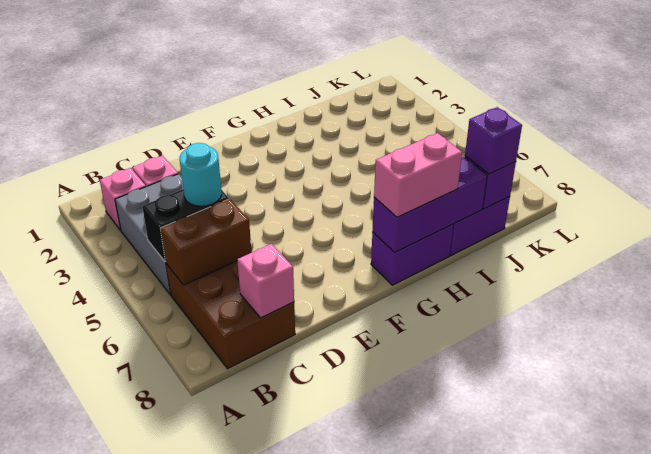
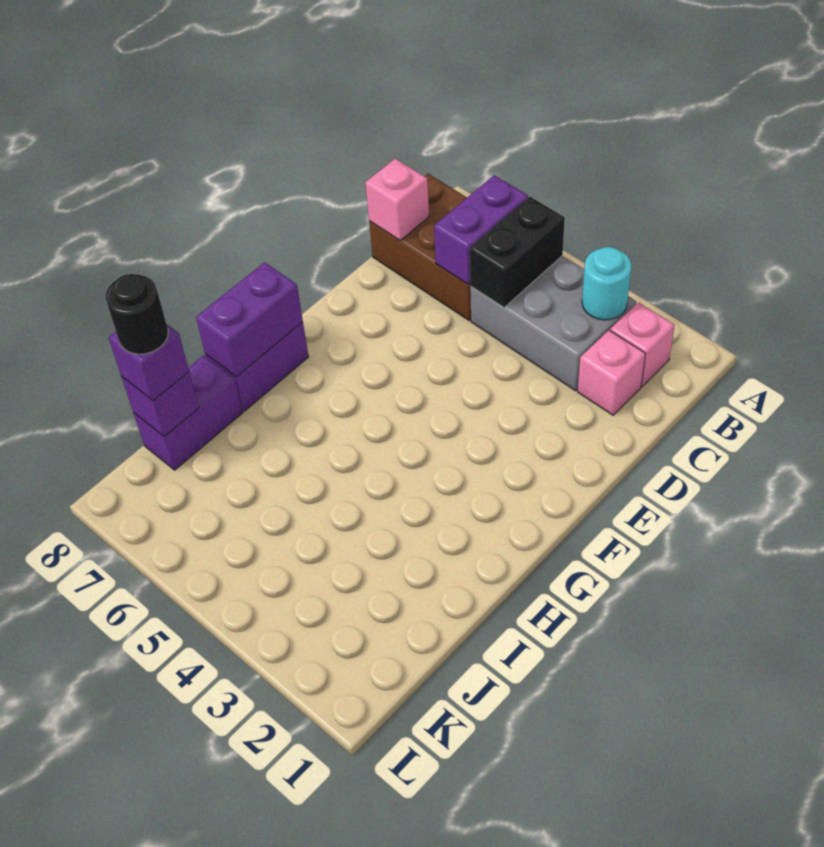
brown brick B6:C6 level 2 -> purple brick B6:C6 level 2
cyan round brick C5 level 3 -> cyan round brick B3 level 2
purple brick G8:I8 level 2 -> purple brick G8:H8 level 2
pink brick G8:H8 level 3 -> none
none -> black round brick J8 level 4

